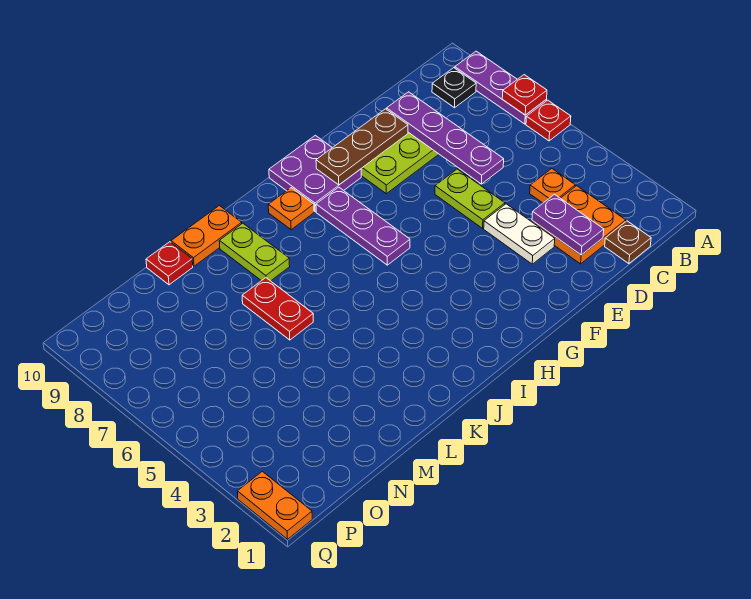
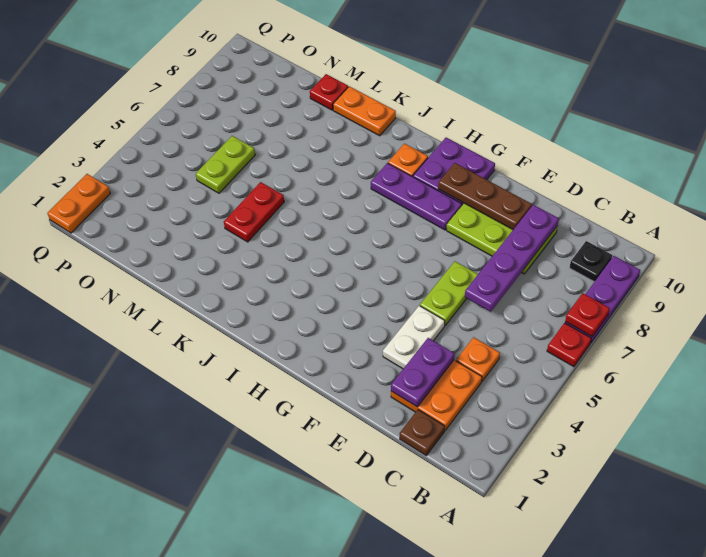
purple plate H6:H8 level 1 -> purple plate G8:I8 level 1
lime plate K8:K9 level 1 -> lime plate N5:N6 level 1
red plate L6:L7 level 1 -> red plate L4:L5 level 1

